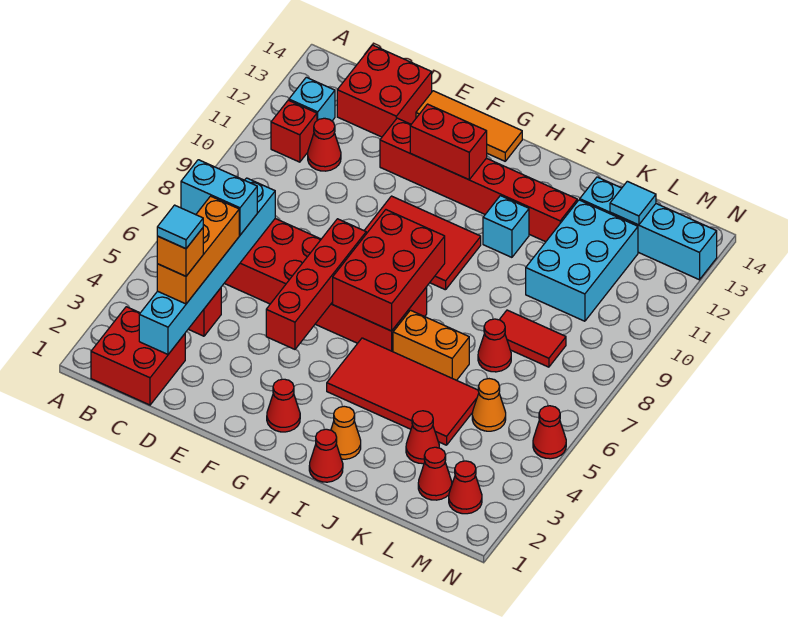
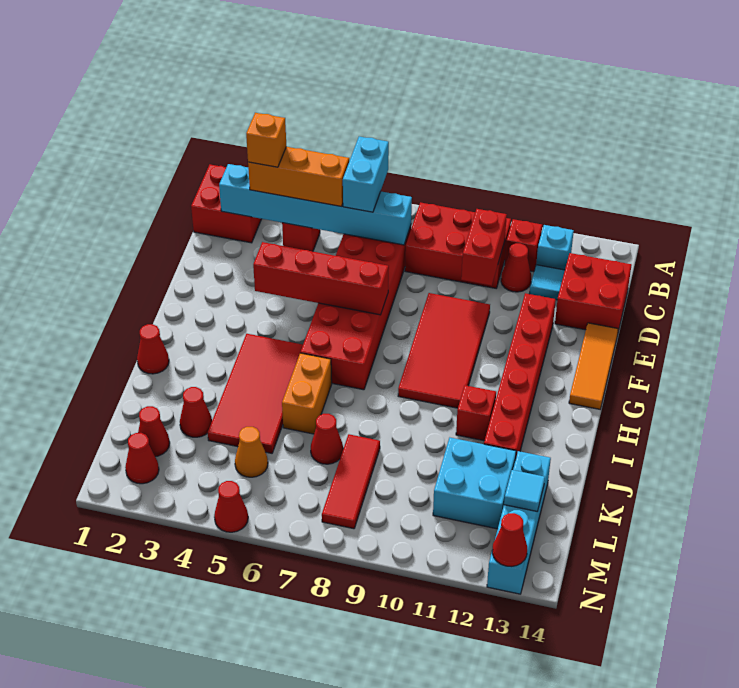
cyan tile C3 level 5 -> cyan tile C12 level 1
red tile F9:H10 level 1 -> red tile E9:H10 level 1
red brick F12:G12 level 2 -> red brick C10:D10 level 2
red cone G2 level 1 -> red cone N13 level 2
red brick G6:H8 level 2 -> red brick B8:C10 level 1
orange cone I2 level 1 -> none
cyan brick I11 level 1 -> red brick I11 level 1
red tile K8:L8 level 1 -> red tile K8:M8 level 1
cyan brick K10:L12 level 1 -> cyan brick K11:L12 level 1

